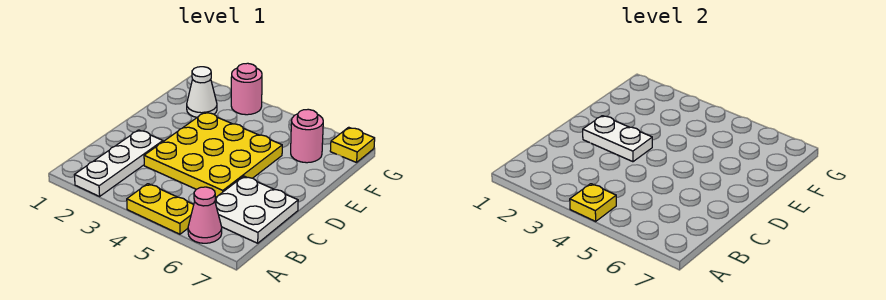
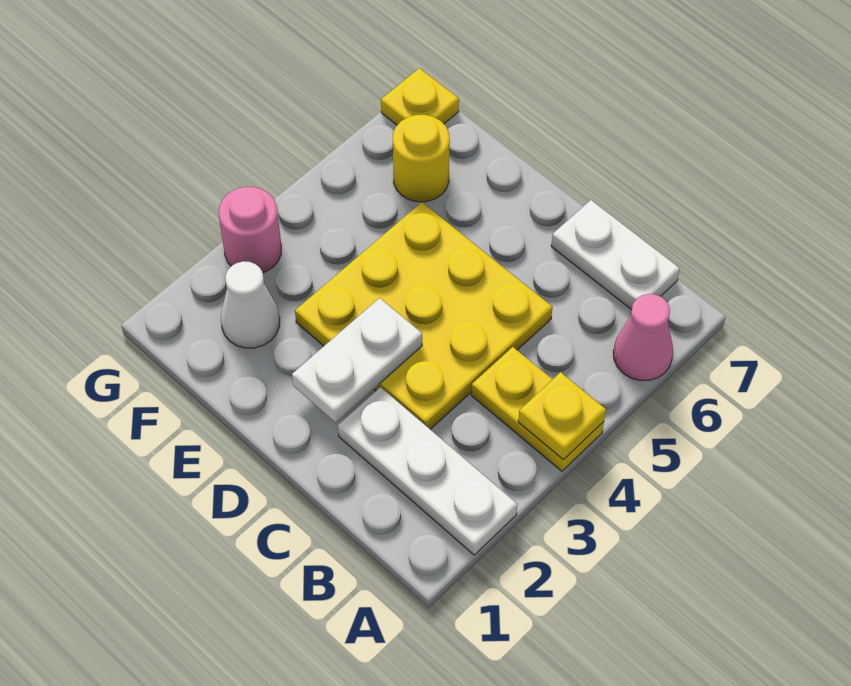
yellow plate A4:A5 level 1 -> yellow plate A4:B4 level 1
white plate B6:C7 level 1 -> white plate B7:C7 level 1
pink round brick F6 level 1 -> yellow round brick F6 level 1

